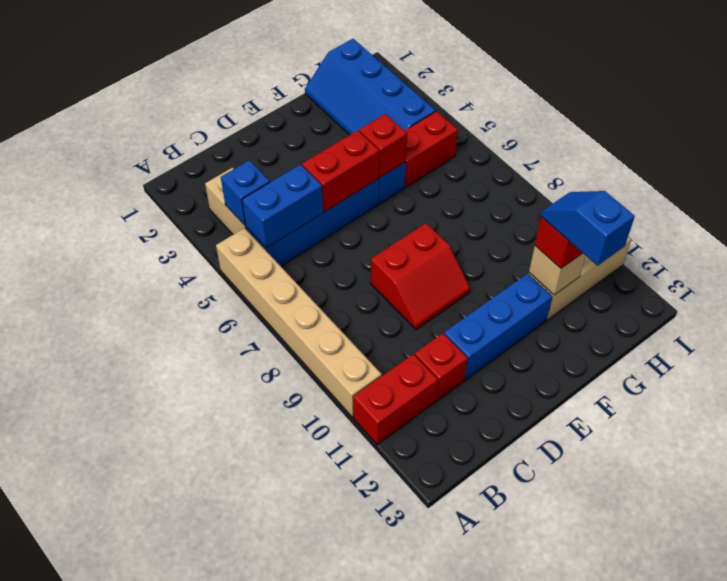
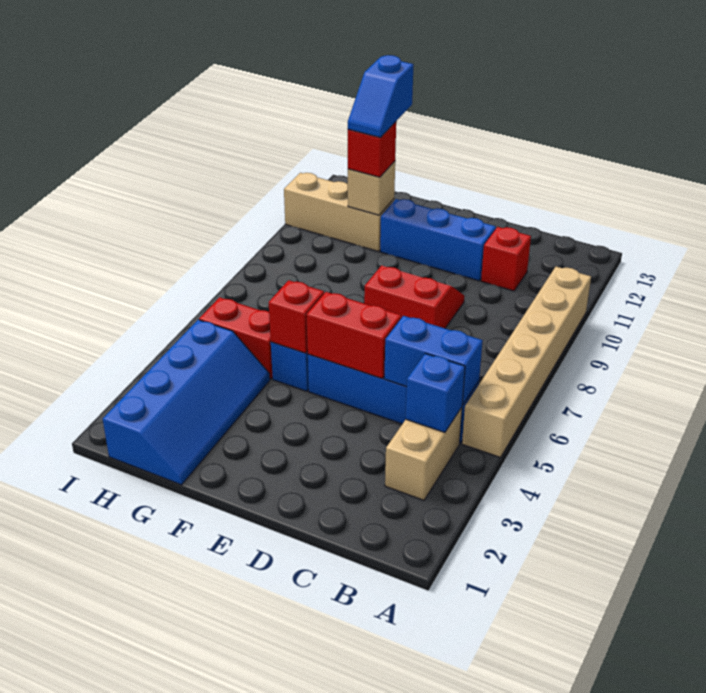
red brick A11:B11 level 1 -> none

